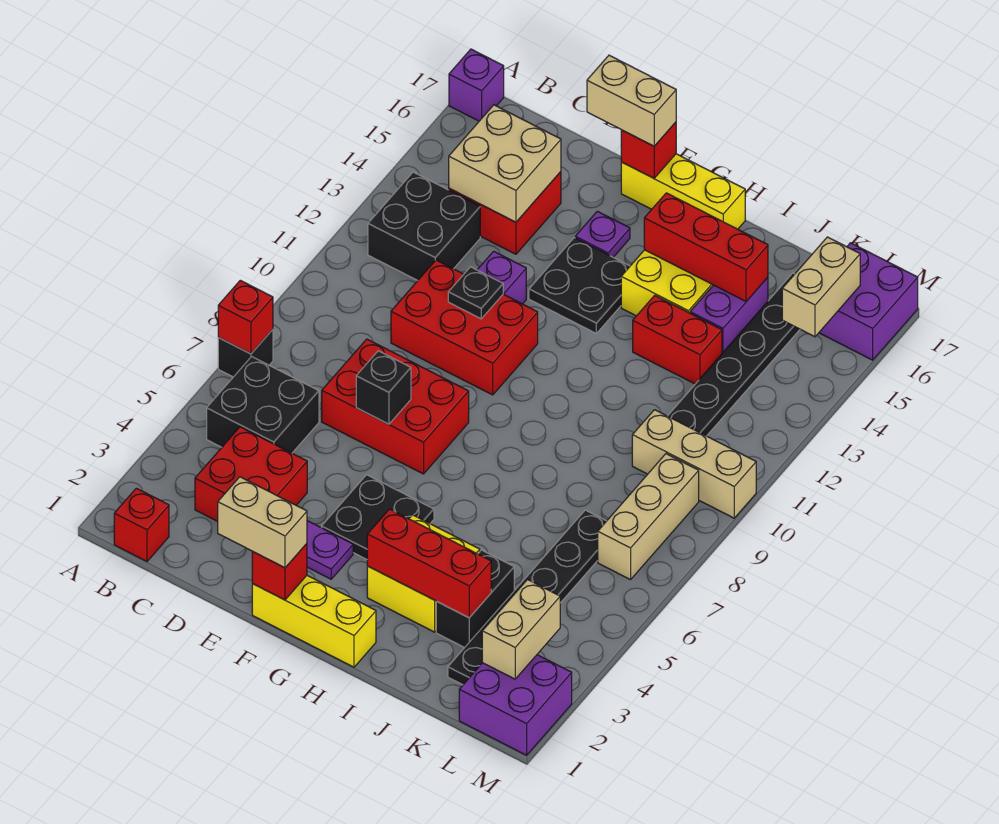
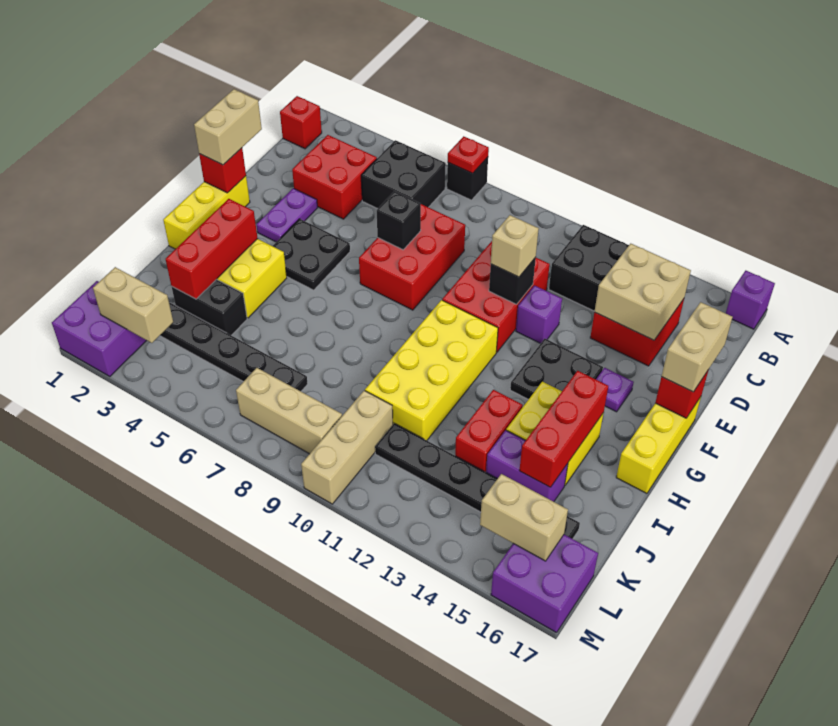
red brick A7 level 2 -> red plate A7 level 2
black plate E11 level 2 -> black brick E11 level 2
none -> tan brick E11 level 3
none -> yellow brick G10:J11 level 1

